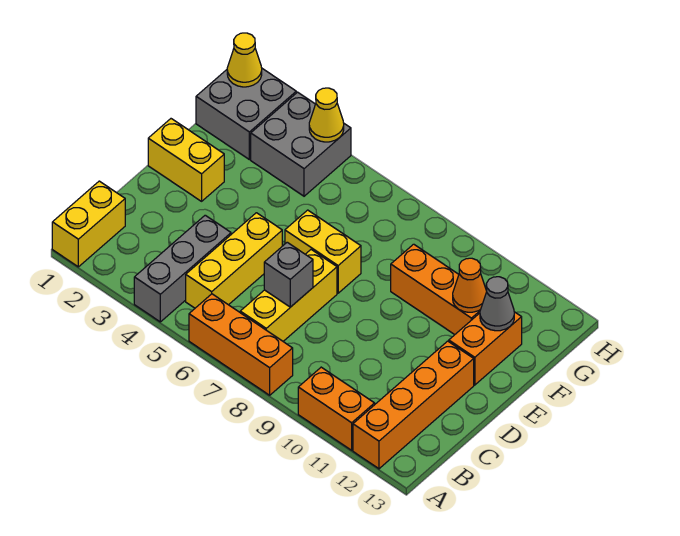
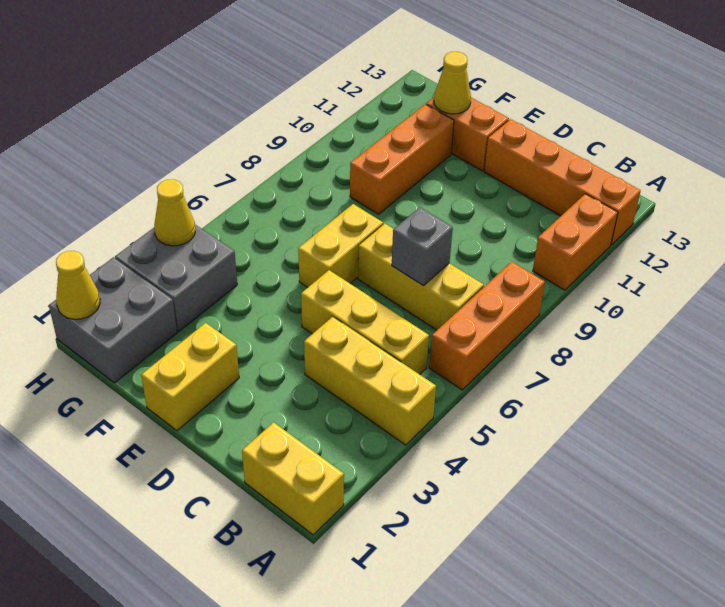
grey brick A4:C4 level 1 -> yellow brick A4:C4 level 1
orange cone F11 level 2 -> none
grey cone F12 level 2 -> yellow cone F12 level 2

